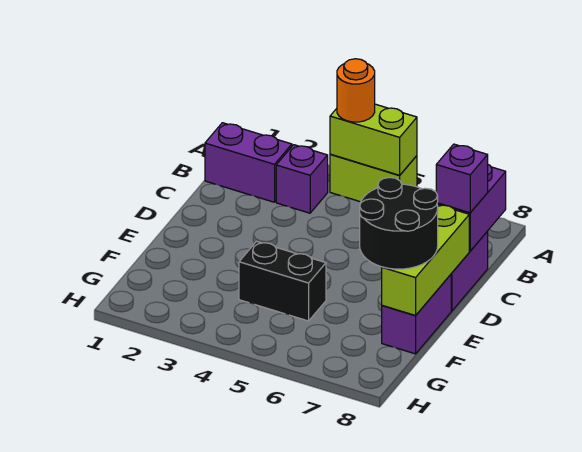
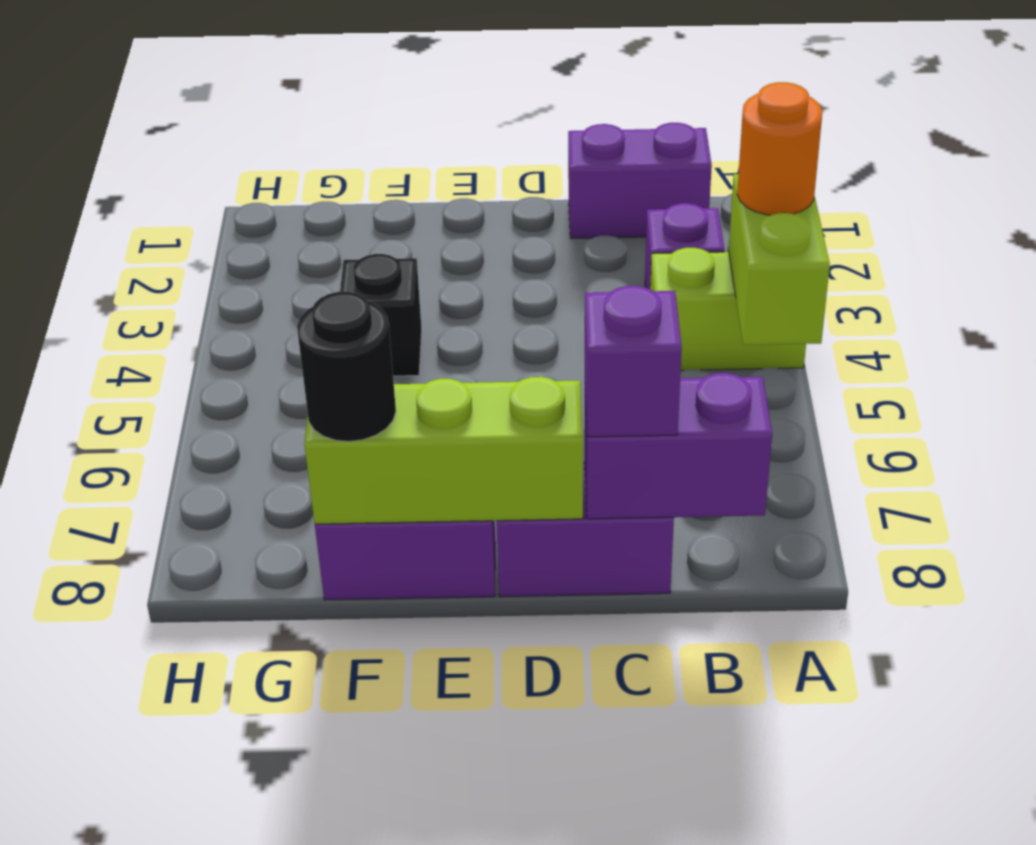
lime brick A4:A5 level 1 -> lime brick A4:B4 level 1
purple brick B1:B2 level 1 -> purple brick B1:C1 level 1
black round brick E7:F8 level 3 -> black round brick F8 level 3
black brick F4:F5 level 1 -> black brick F4 level 1

